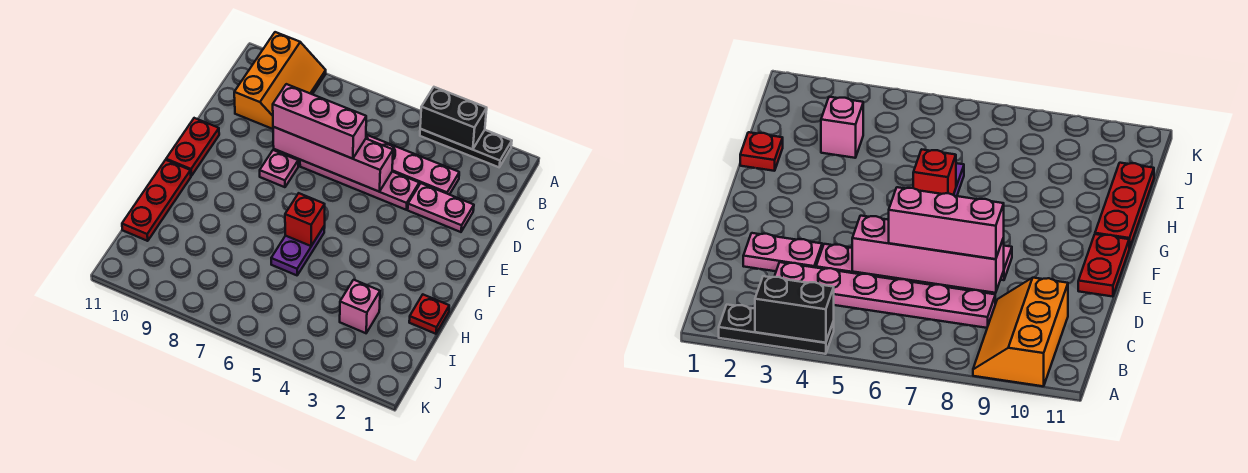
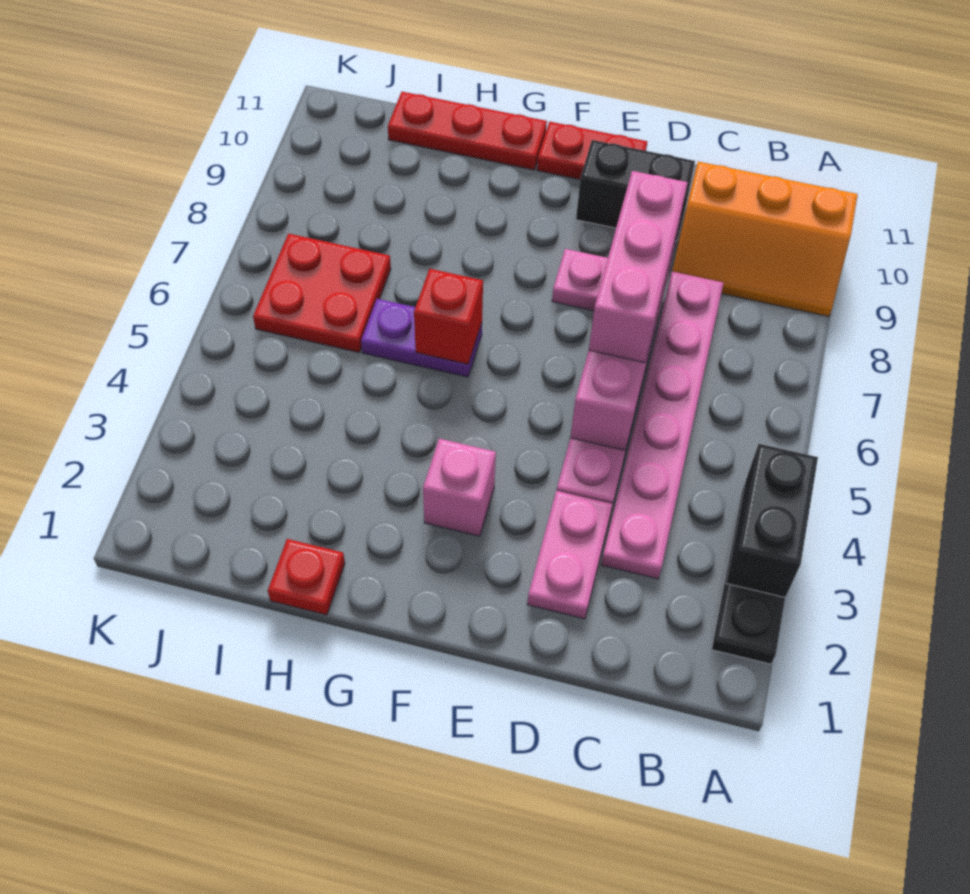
none -> black brick D10:E10 level 1
pink brick I3 level 1 -> pink brick F3 level 1
none -> red plate I6:J7 level 1

